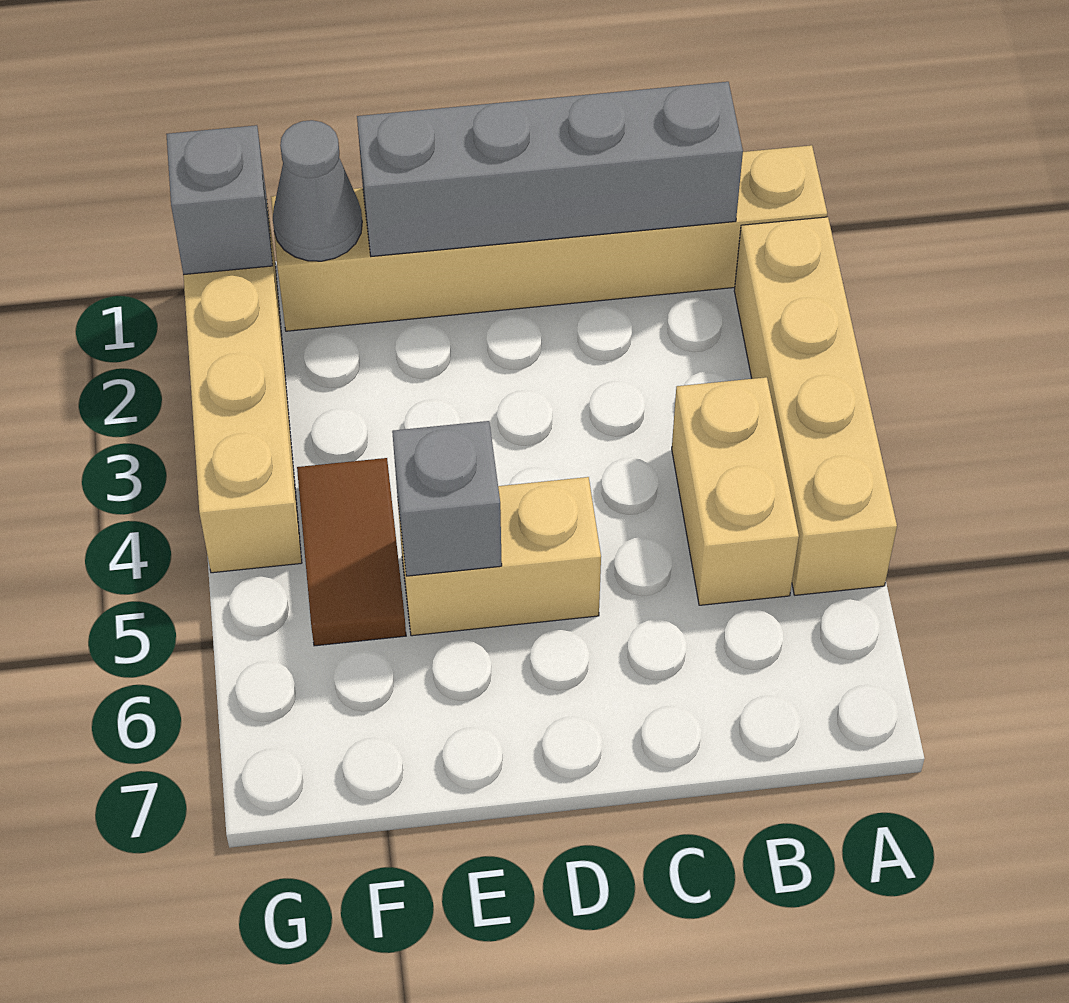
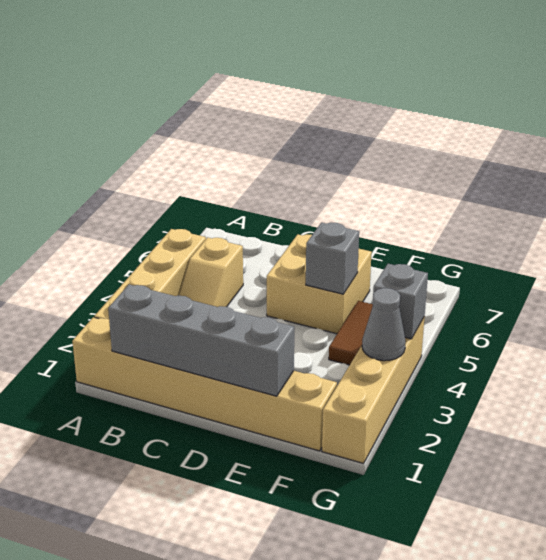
tan brick B4:B5 level 1 -> tan slope B4:B5 level 1 top 5
tan brick D5:E5 level 1 -> tan brick D5:E6 level 1
grey cone F1 level 2 -> grey cone G3 level 2
grey brick G1 level 2 -> grey brick G4 level 2

